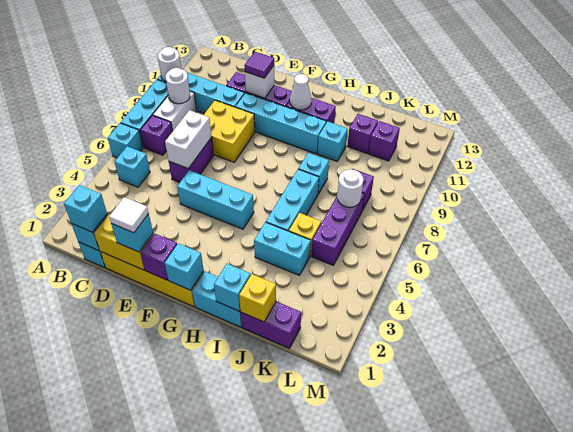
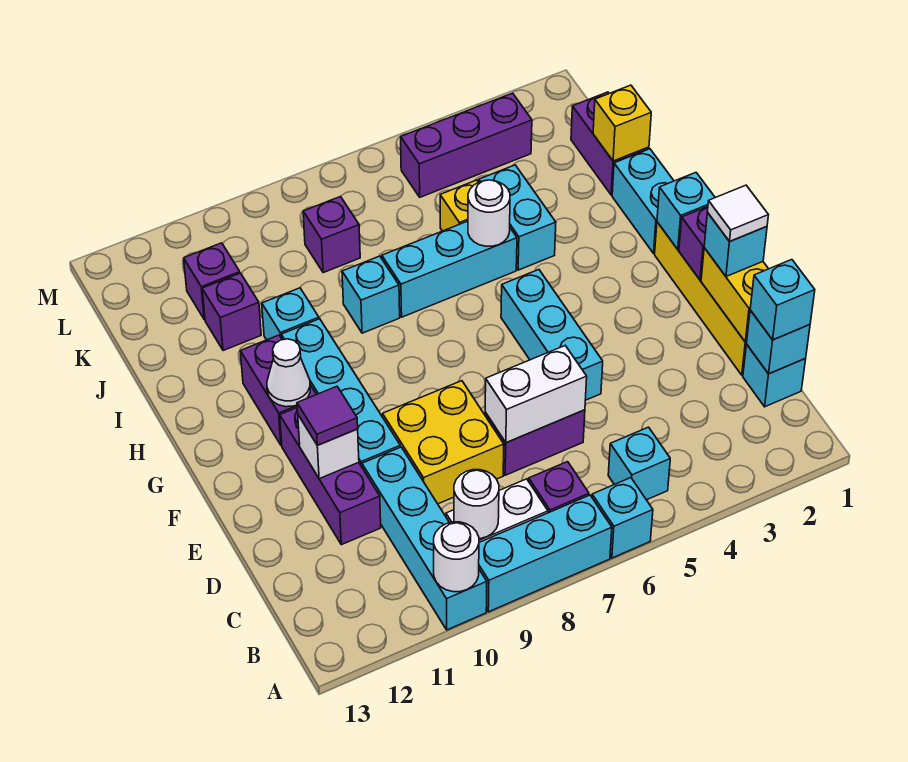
cyan brick I1 level 2 -> none
purple brick K5:K7 level 1 -> purple brick L3:L5 level 1
white round brick K7 level 2 -> white round brick I5 level 2

